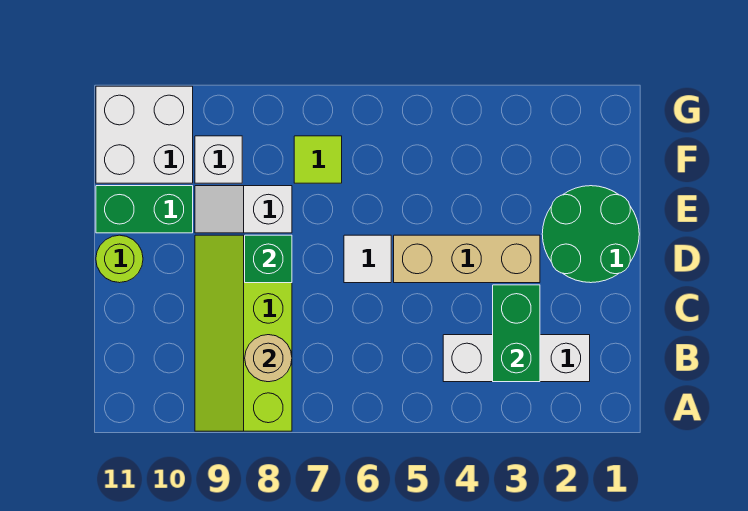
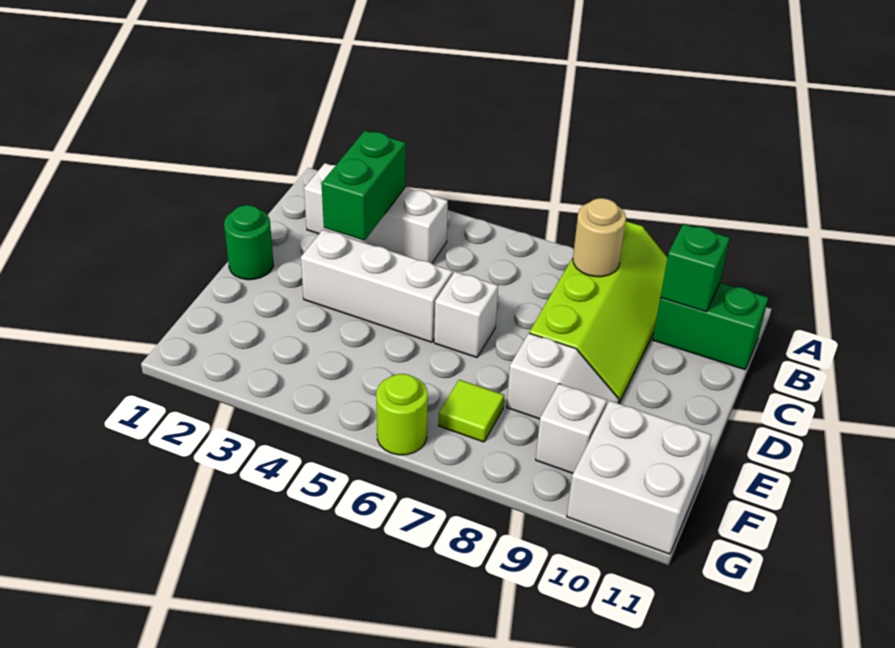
green round brick D1:E2 level 1 -> green round brick D1 level 1
tan brick D3:D5 level 1 -> white brick D3:D5 level 1
white tile D6 level 1 -> white brick D6 level 1
green brick D8 level 2 -> green brick B10 level 2
lime round brick D11 level 1 -> lime round brick G6 level 1
green brick E10:E11 level 1 -> green brick B10:B11 level 1

